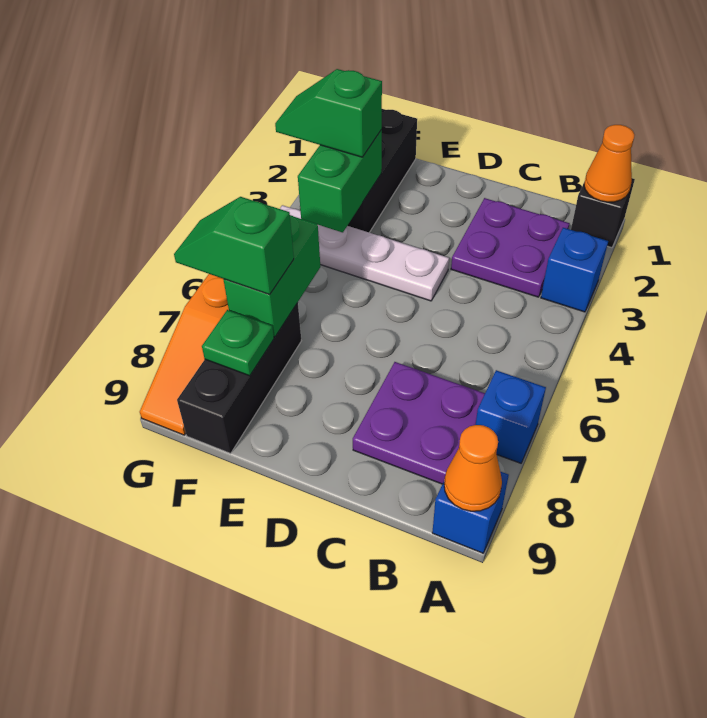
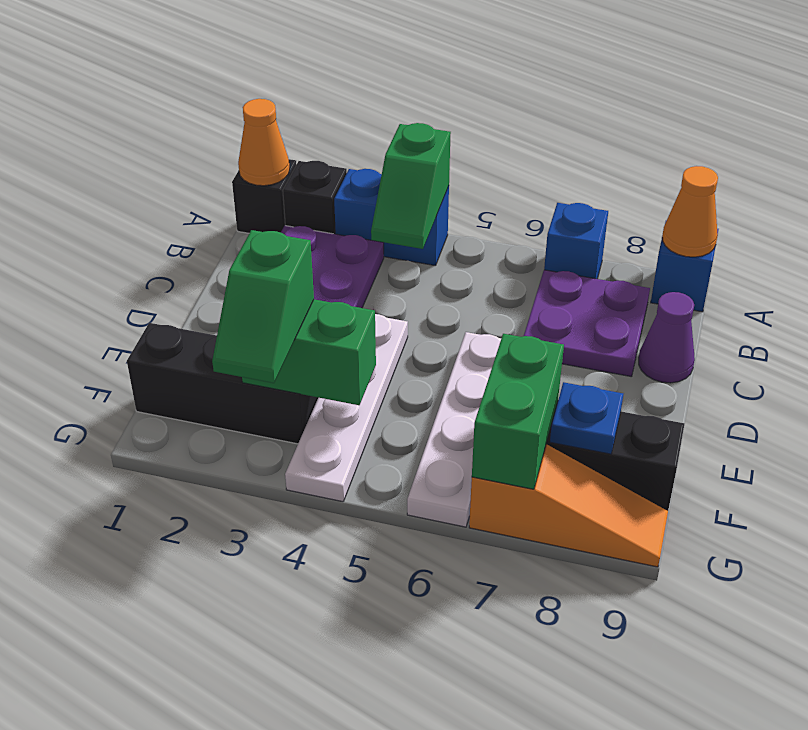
none -> black brick A2 level 1
blue brick A3 level 1 -> blue brick A3:A4 level 1
none -> purple cone C9 level 1
none -> white plate D6:G6 level 1
green brick F6:F7 level 2 -> green brick F7:G7 level 2
green slope F7:G7 level 3 top F -> green slope A4:B4 level 2 top A
green plate F8 level 2 -> blue plate F8 level 2

